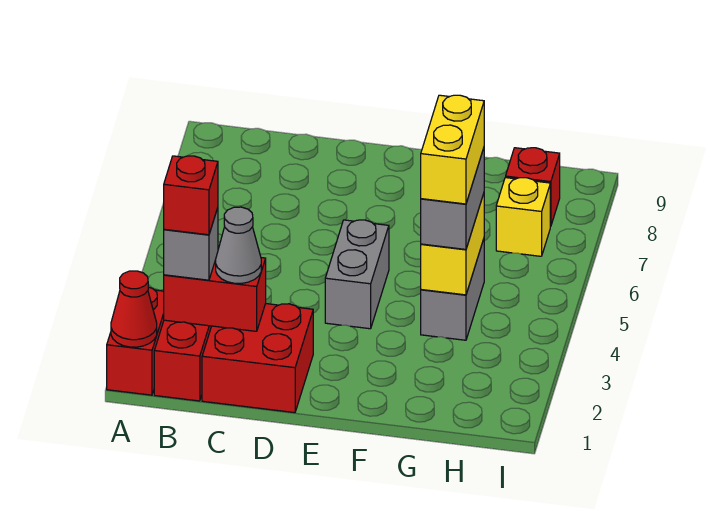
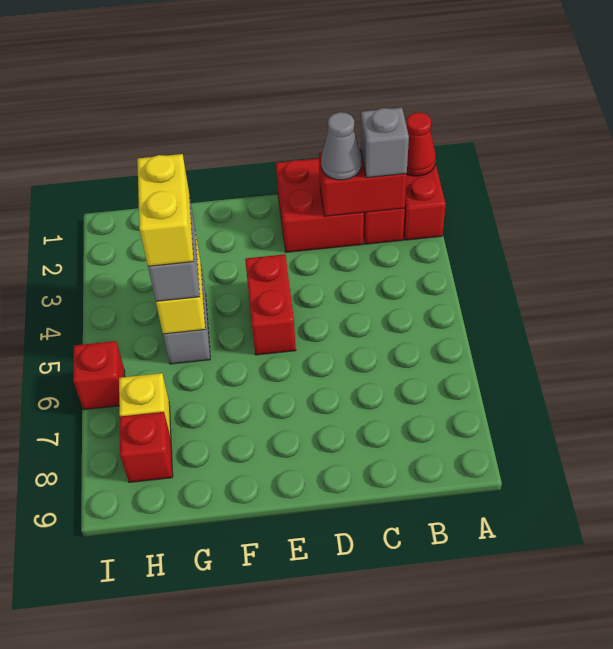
red brick B2 level 4 -> red brick I6 level 1
grey brick E4:E5 level 1 -> red brick E4:E5 level 1

